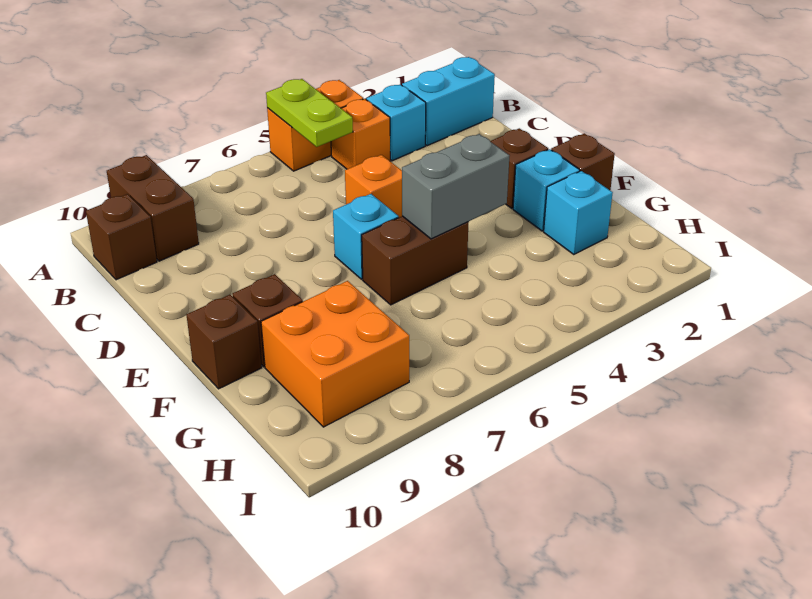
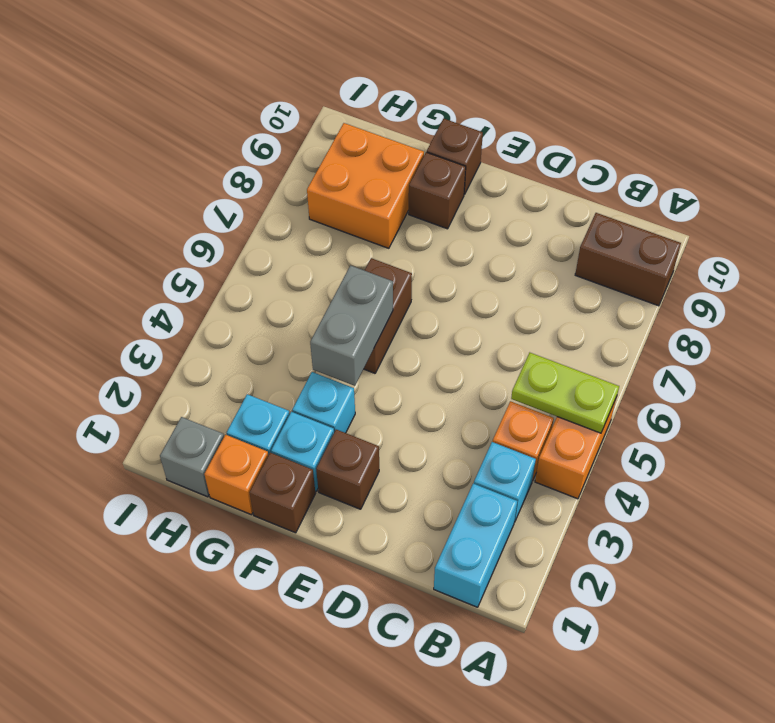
brown brick B10 level 1 -> none
orange brick D5 level 1 -> orange brick G1 level 1
cyan brick E6 level 1 -> cyan brick F3 level 1
none -> grey brick H1 level 1

